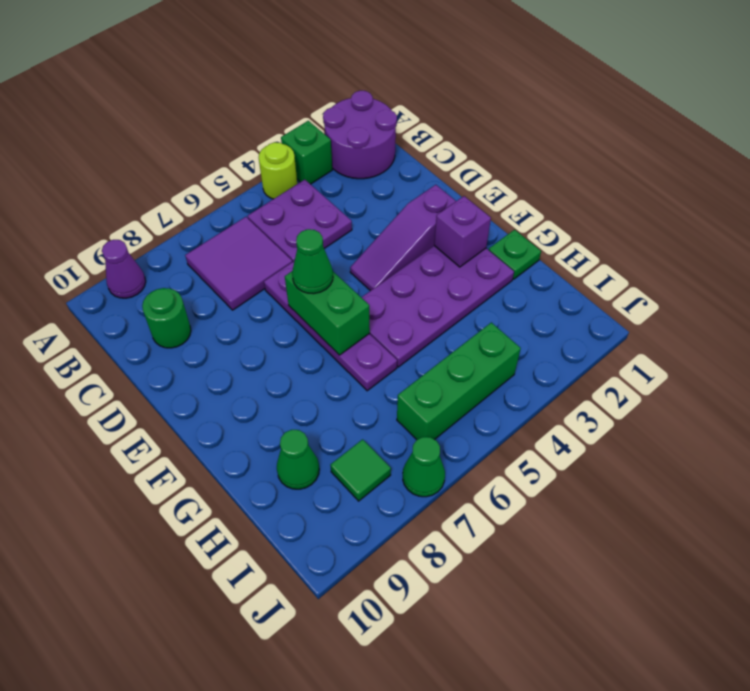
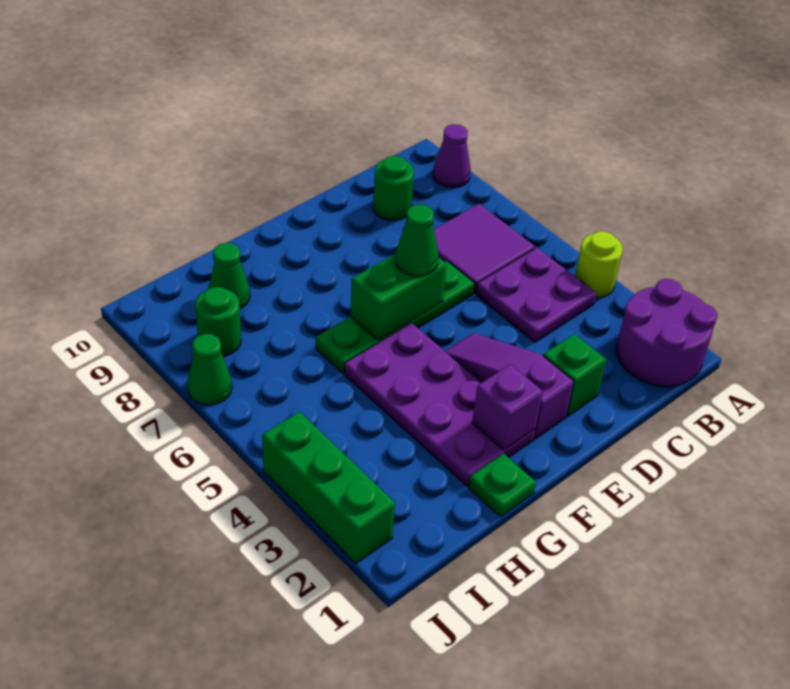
green brick A3 level 1 -> green brick D2 level 1
purple plate D6:G6 level 1 -> green plate D6:G6 level 1
green brick I4:I6 level 1 -> green brick J2:J4 level 1
green tile I8 level 1 -> green round brick I8 level 1

